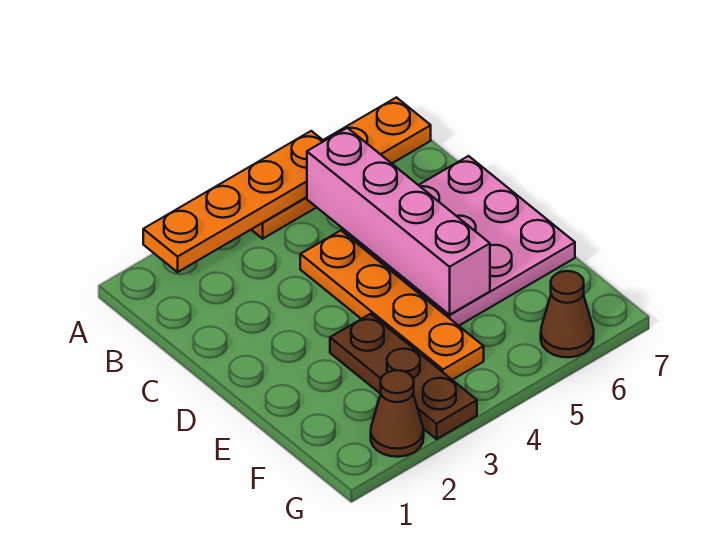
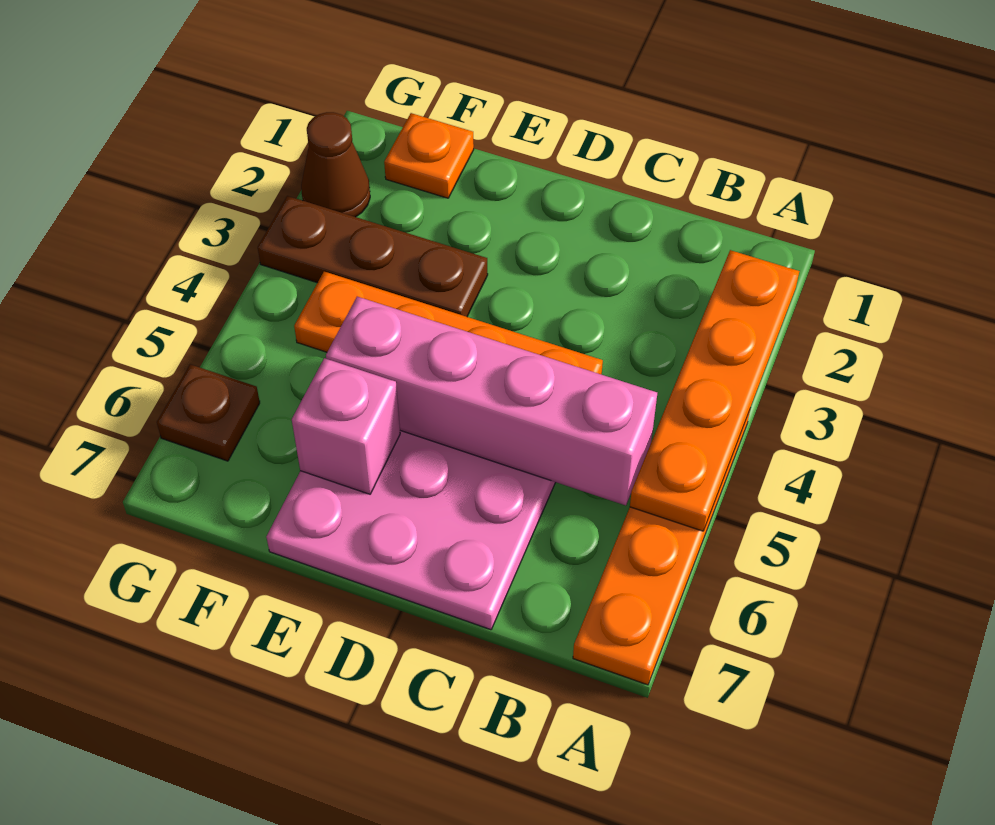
none -> pink brick E6 level 2
none -> orange plate F1 level 1
brown cone G6 level 1 -> brown plate G6 level 1

